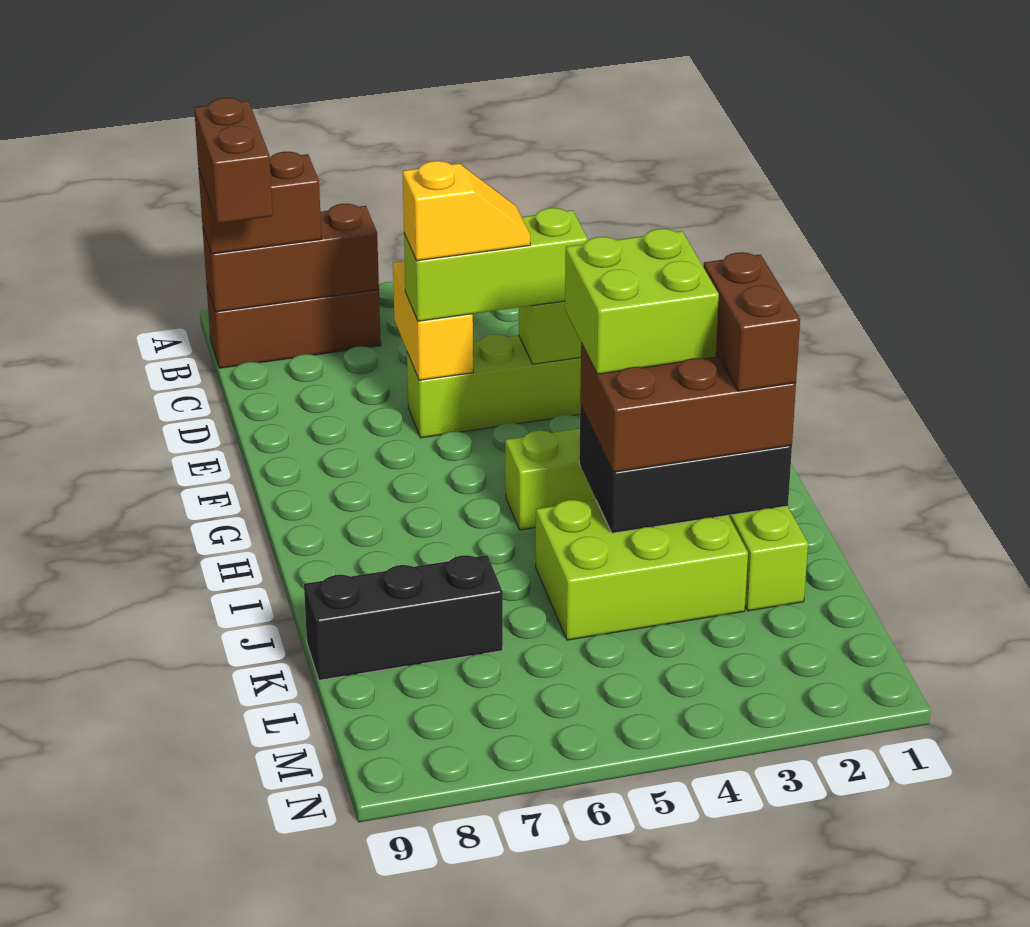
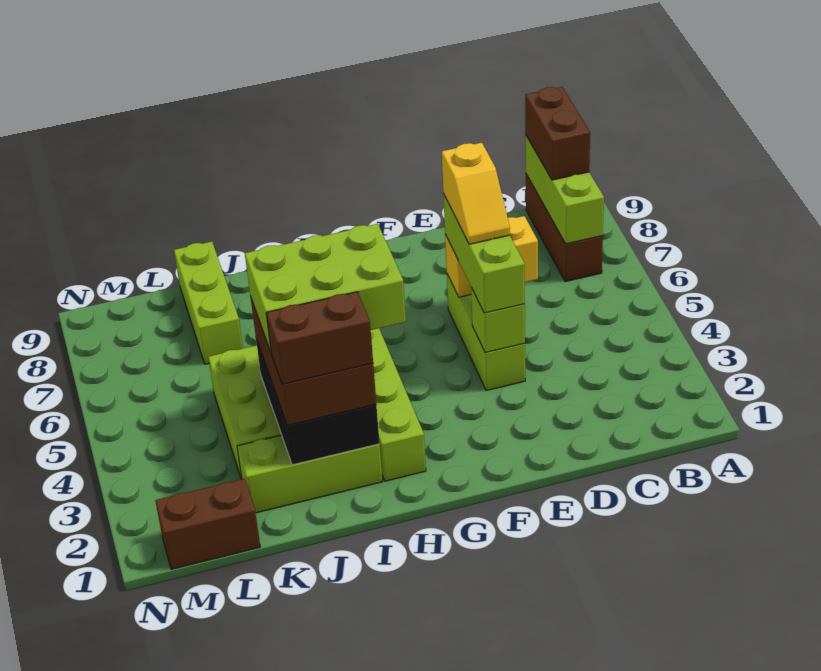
brown brick B7:B9 level 2 -> lime brick B7:B9 level 2
brown brick B9:C9 level 4 -> brown brick L1:M1 level 1
lime brick H3:I4 level 4 -> lime brick H3:J4 level 4
black brick K7:K9 level 1 -> lime brick K7:K9 level 1

